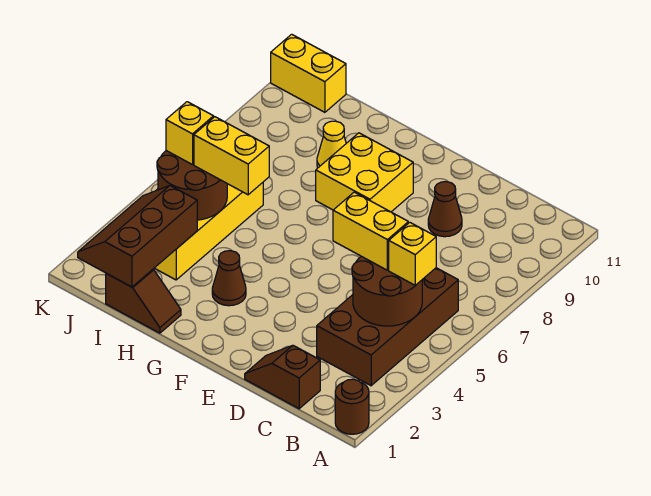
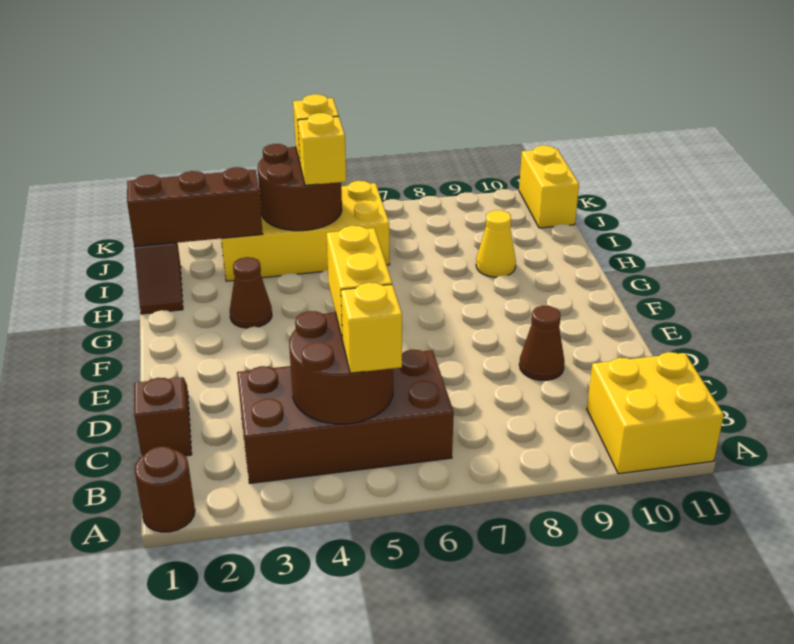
yellow brick F8:G9 level 1 -> yellow brick A10:B11 level 1
yellow brick H5:I5 level 3 -> yellow brick I5 level 3

